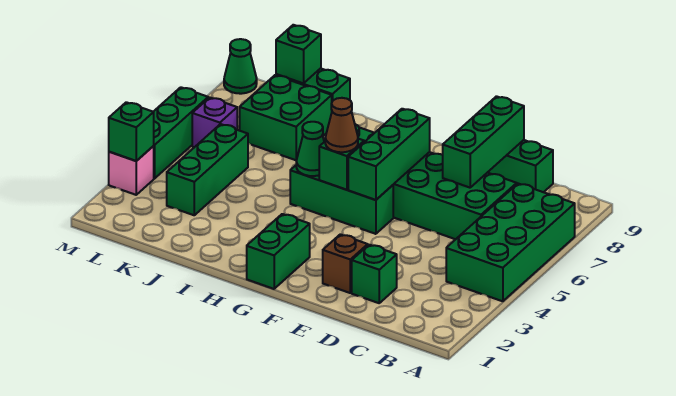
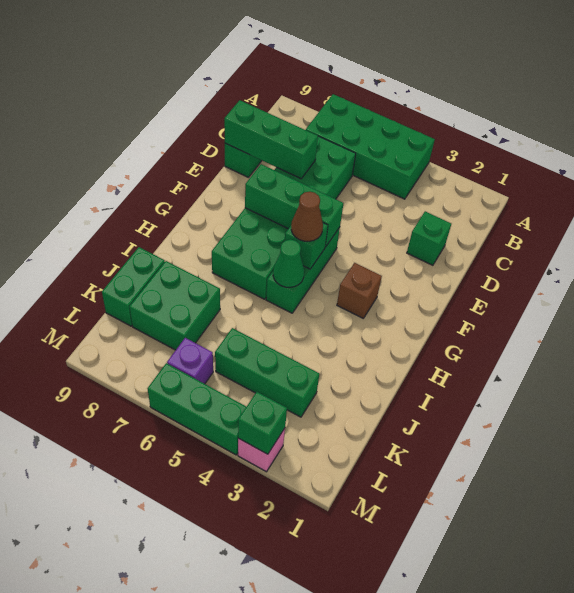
brown brick E2 level 1 -> brown brick G3 level 1
green brick G1:G2 level 1 -> none
green brick K9 level 2 -> none
green cone M9 level 1 -> none

